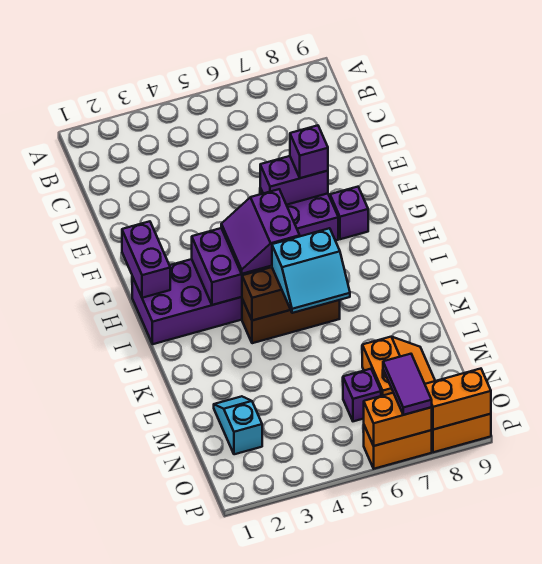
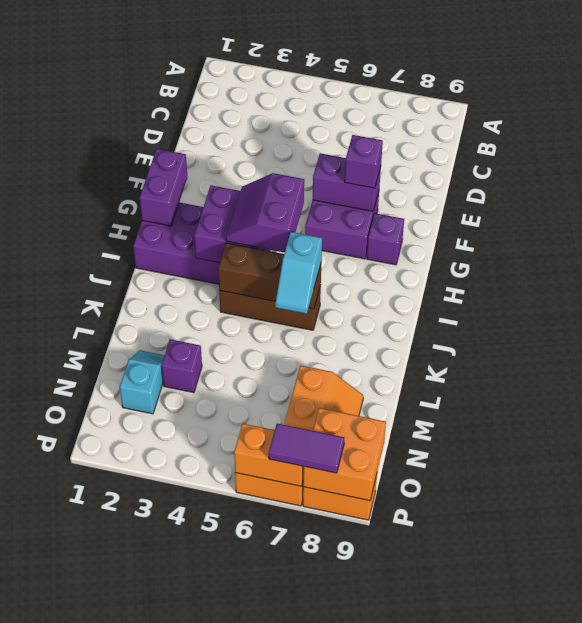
cyan slope J5:K6 level 3 top J -> cyan slope J6:K6 level 3 top J
purple brick N6 level 1 -> purple brick M3 level 1
purple tile O7:P7 level 3 -> purple tile P7:P8 level 3
orange brick P8:P9 level 2 -> orange brick O8:P9 level 2

